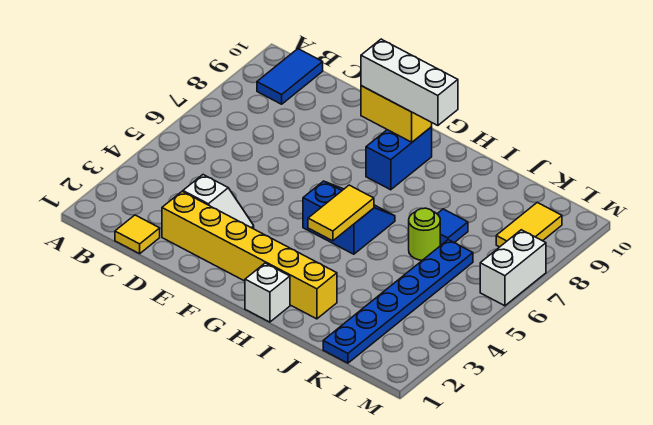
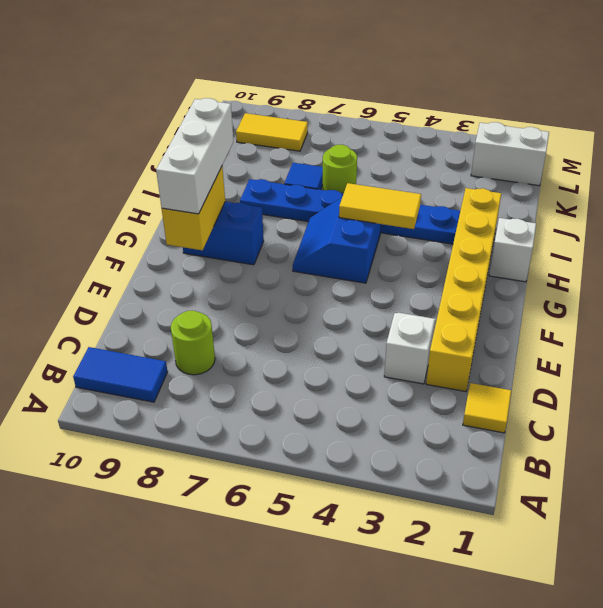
none -> lime round brick C8 level 1
blue plate K1:K6 level 1 -> blue plate I3:I8 level 1
white brick M6:M7 level 1 -> white brick L1:L2 level 1

